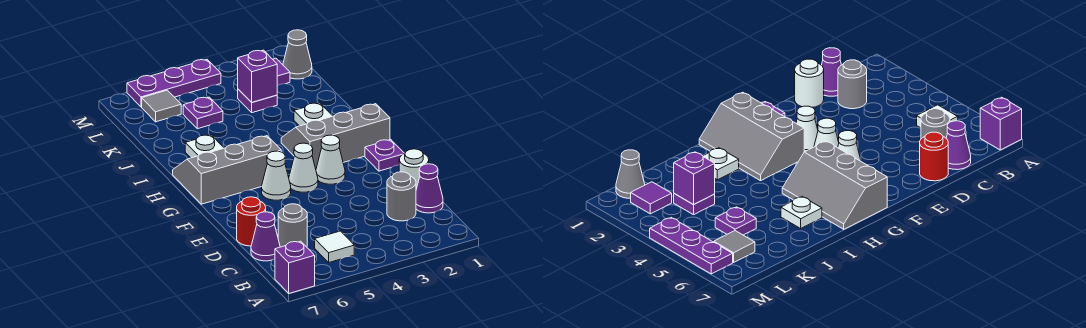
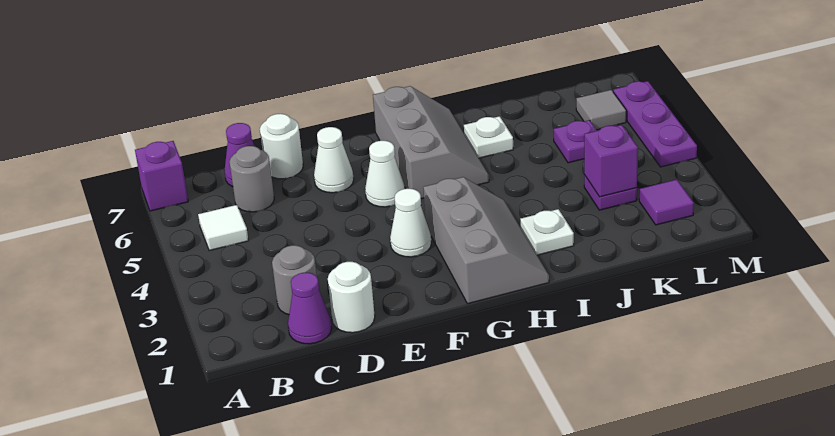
red round brick D7 level 1 -> white round brick D7 level 1
purple plate F1 level 1 -> none
white cone F4 level 1 -> white cone E6 level 1
grey cone L1 level 1 -> none

